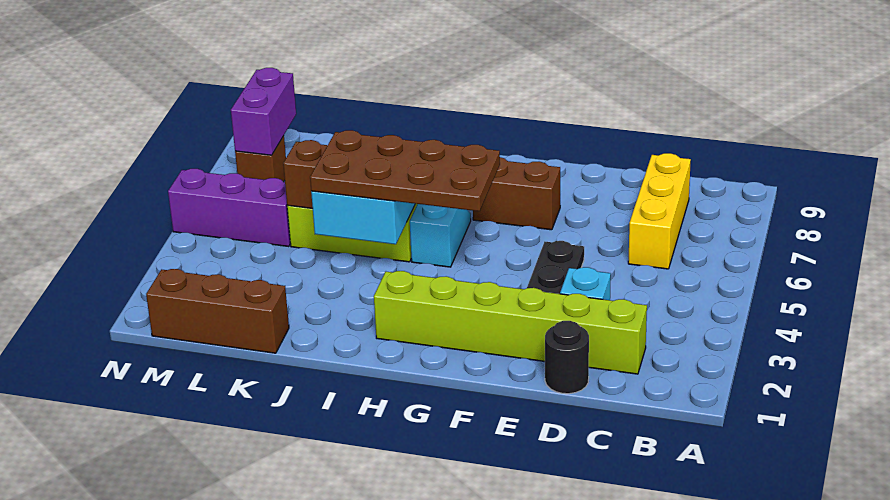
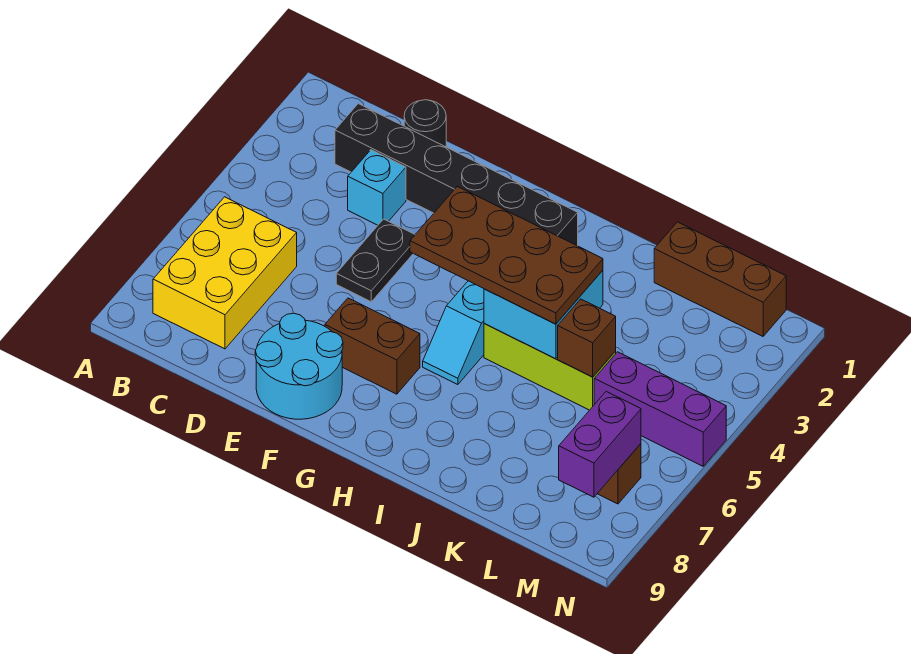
lime brick C2:H2 level 1 -> black brick C2:H2 level 1
yellow brick C6:C8 level 1 -> yellow brick B6:C8 level 1
none -> cyan round brick E8:F9 level 1

